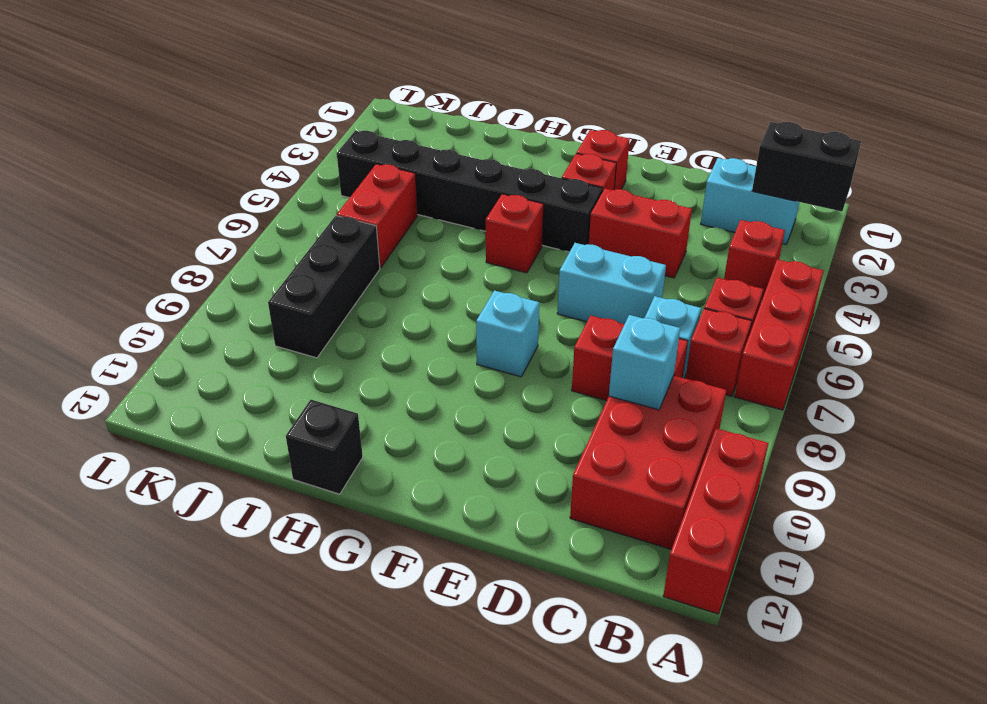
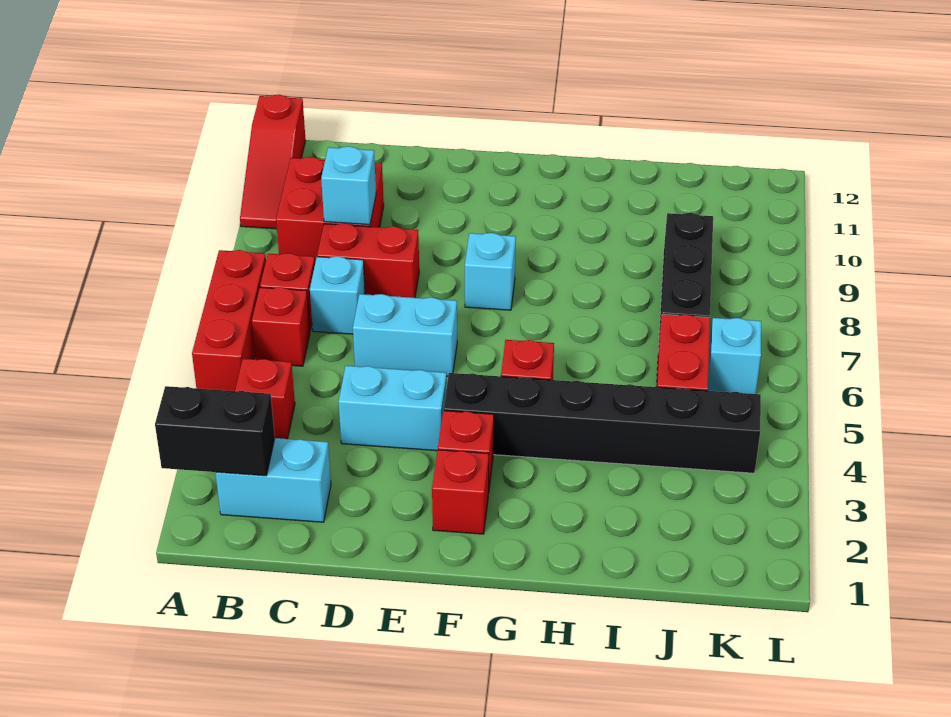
red brick A10:A12 level 1 -> red slope A10:A12 level 1 top 12
red brick B9:C11 level 1 -> red brick B9:C10 level 1
red brick D4:E4 level 1 -> cyan brick D4:E4 level 1
black brick H12 level 1 -> none
none -> cyan brick K6 level 1

